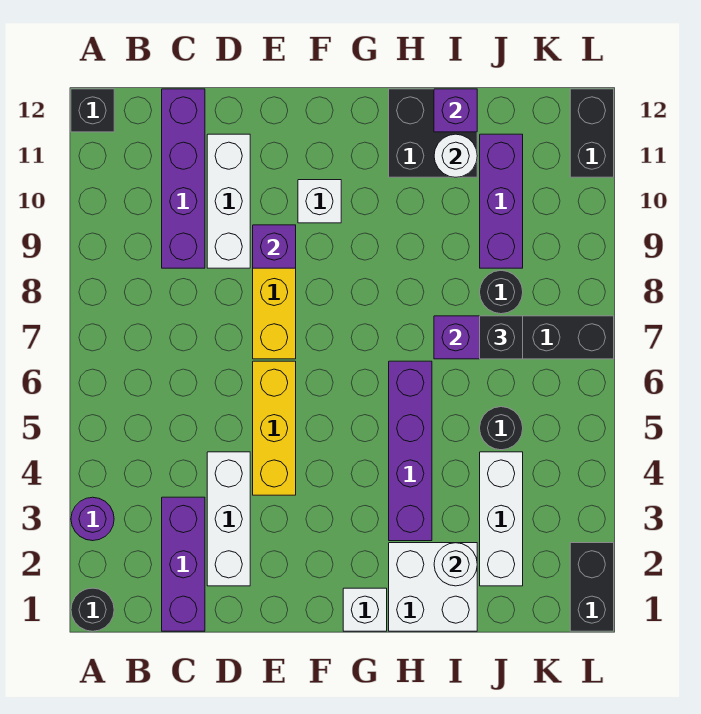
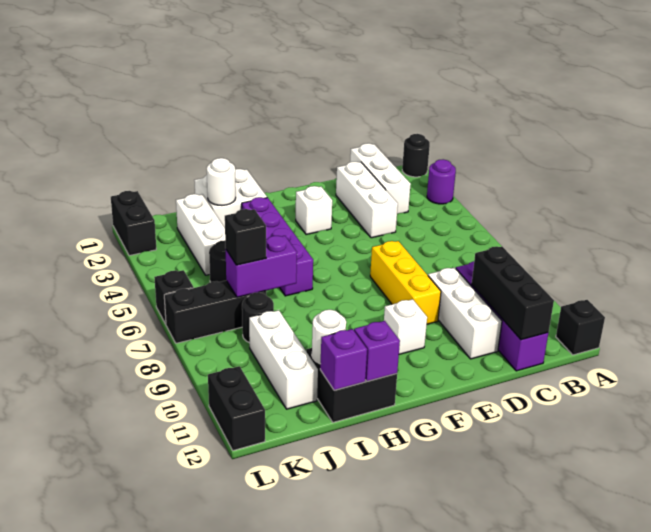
purple brick C1:C3 level 1 -> white brick C1:C3 level 1
none -> black brick C10:C12 level 2
yellow brick E4:E6 level 1 -> none
purple brick E9 level 2 -> purple brick H12 level 2
white brick G1 level 1 -> white brick F3 level 1
purple brick J9:J11 level 1 -> white brick J9:J11 level 1
none -> black brick L6 level 1

